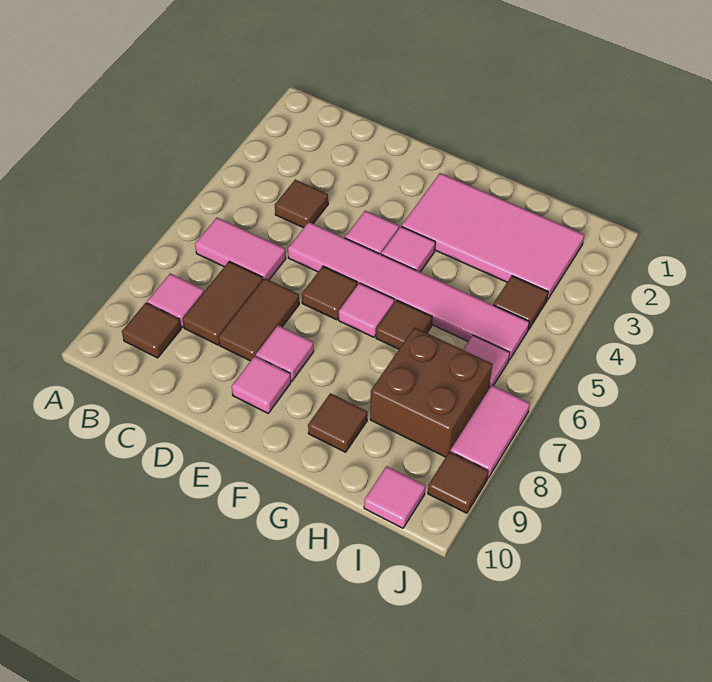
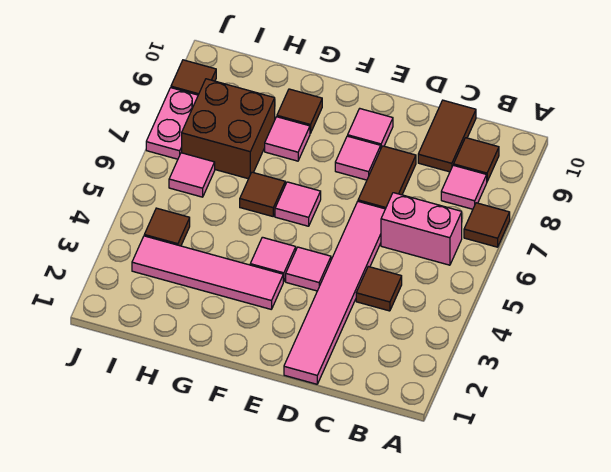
pink tile B6:C6 level 1 -> pink brick B6:C6 level 1
brown tile C7:C8 level 1 -> brown tile C9:C10 level 1
pink tile D5:I5 level 1 -> pink tile D1:D6 level 1
brown tile E6 level 1 -> brown tile A7 level 1
pink tile F2:I3 level 1 -> pink tile F3:I3 level 1
pink tile I10 level 1 -> pink tile G8 level 1
pink tile J7:J8 level 1 -> pink plate J7:J8 level 1

